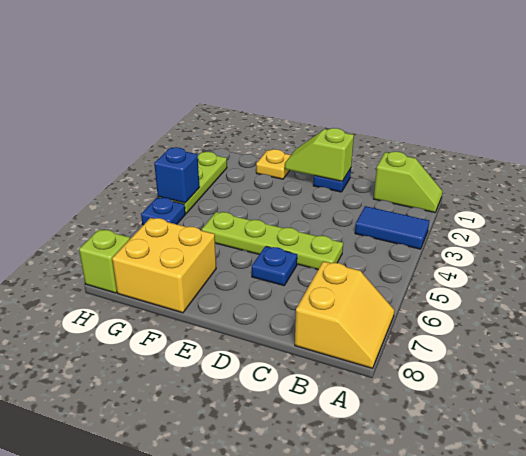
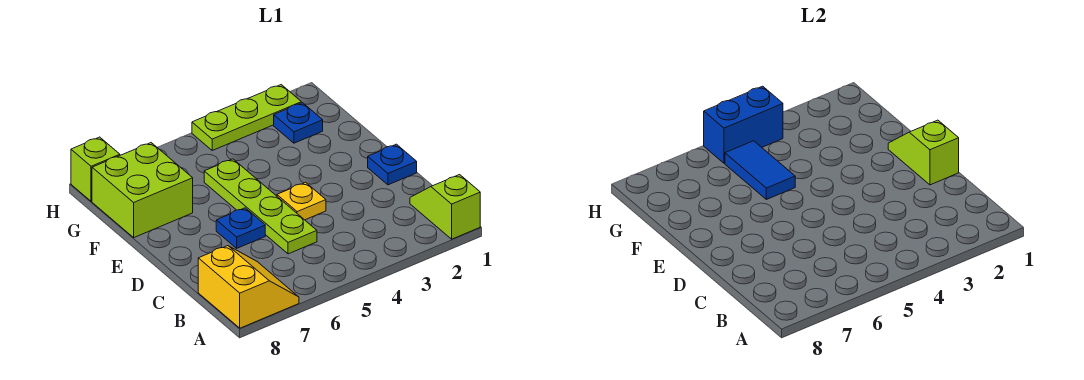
lime slope A1:B1 level 1 top B -> lime slope A1:B1 level 1 top A
blue tile A3:B3 level 1 -> blue tile F5:G5 level 2
yellow slope A7:B8 level 1 top B -> yellow slope A7:B8 level 1 top 8
yellow plate F1 level 1 -> yellow plate D4 level 1
yellow brick F7:G8 level 1 -> lime brick F7:G8 level 1
blue brick H4 level 2 -> blue brick H4:H5 level 2
blue plate H5 level 1 -> blue plate G2 level 1

